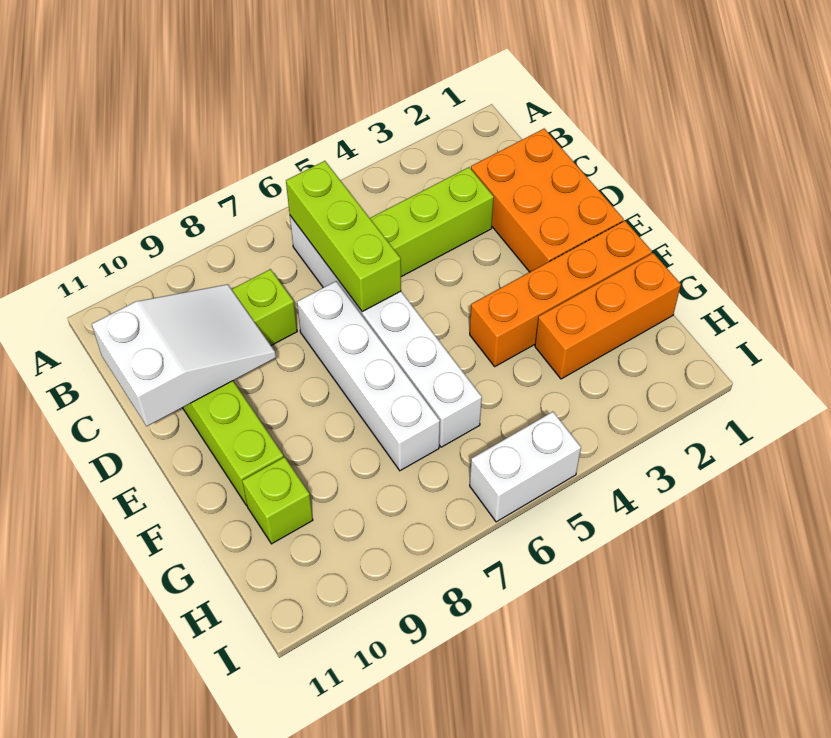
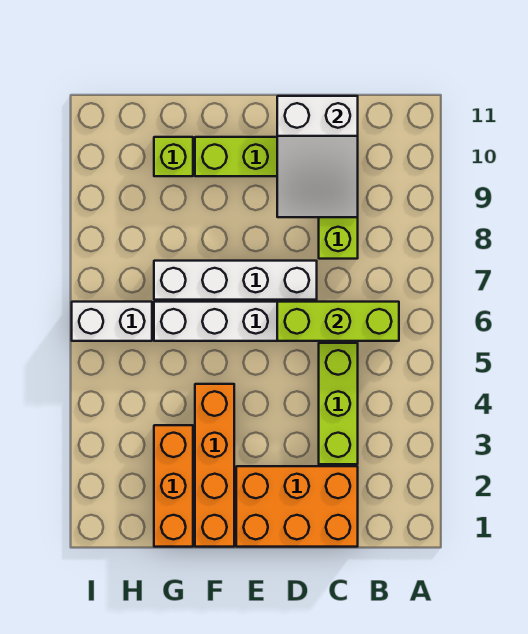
white brick I5:I6 level 1 -> white brick H6:I6 level 1

